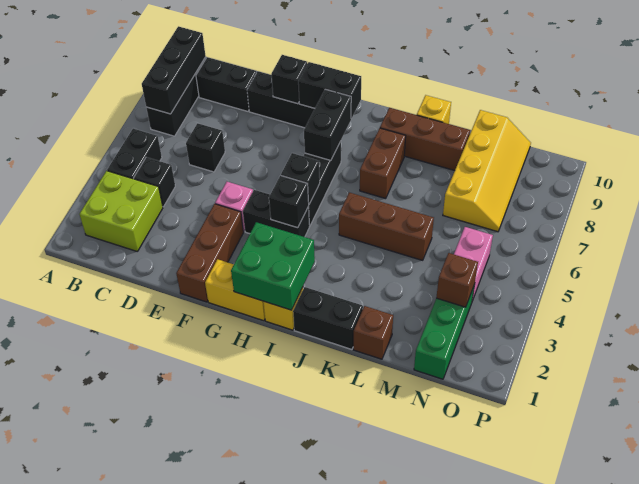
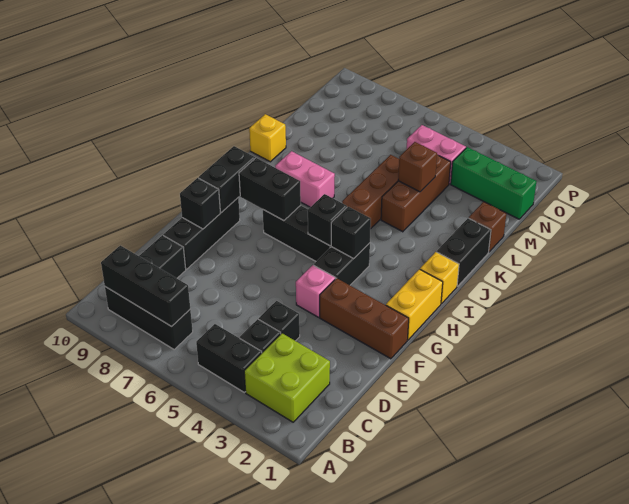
black brick D6 level 1 -> black brick D4 level 1
green brick H1:I2 level 2 -> none
brown brick J7:J8 level 1 -> pink brick J7:J8 level 1
brown brick J9:L9 level 1 -> brown brick K4:M4 level 1
yellow slope M7:N10 level 1 top M -> none
brown brick N3 level 2 -> brown brick L4 level 2

